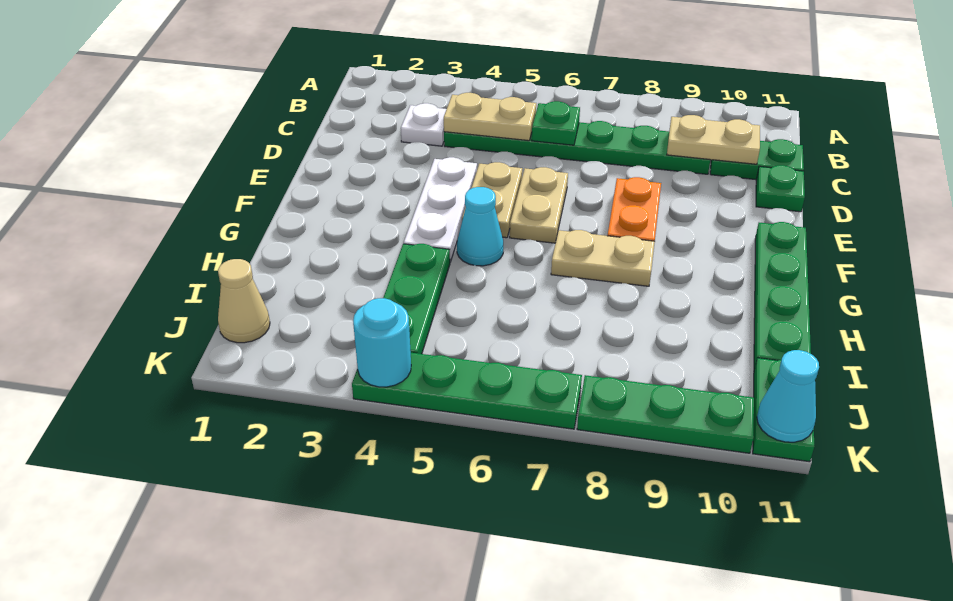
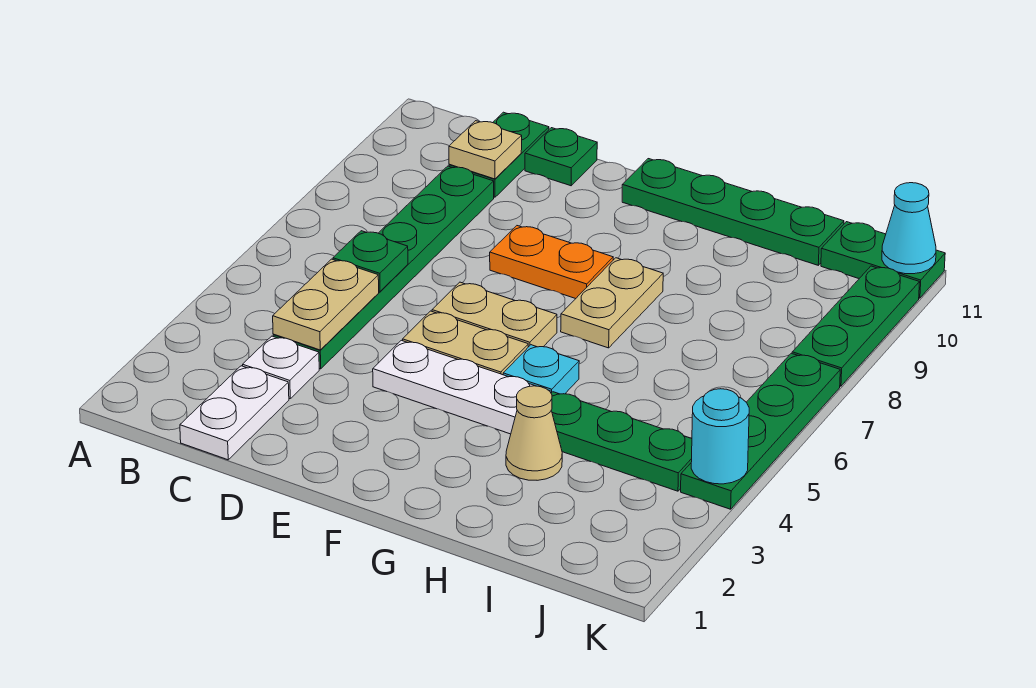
none -> white plate C1:C2 level 1
tan plate C9:C10 level 2 -> tan plate C10 level 2
cyan cone G5 level 1 -> cyan plate G5 level 1
tan cone J1 level 1 -> tan cone H3 level 1

